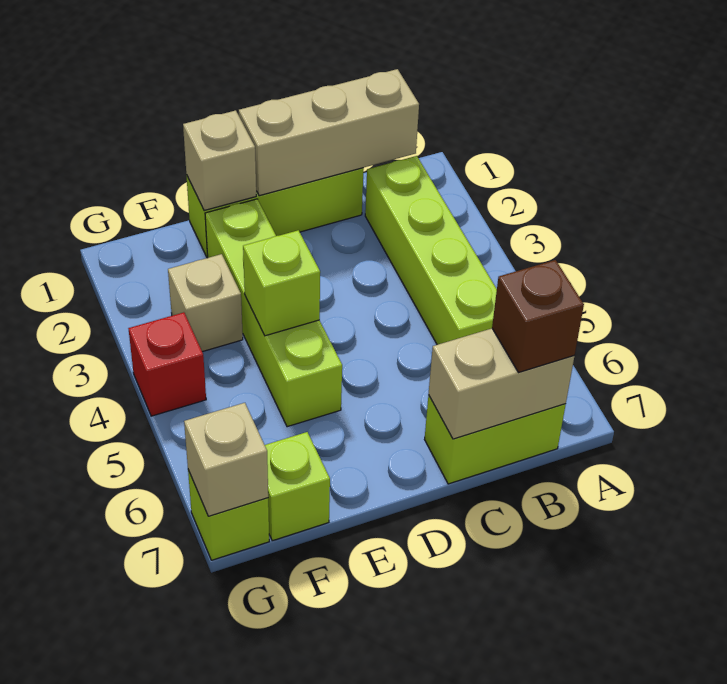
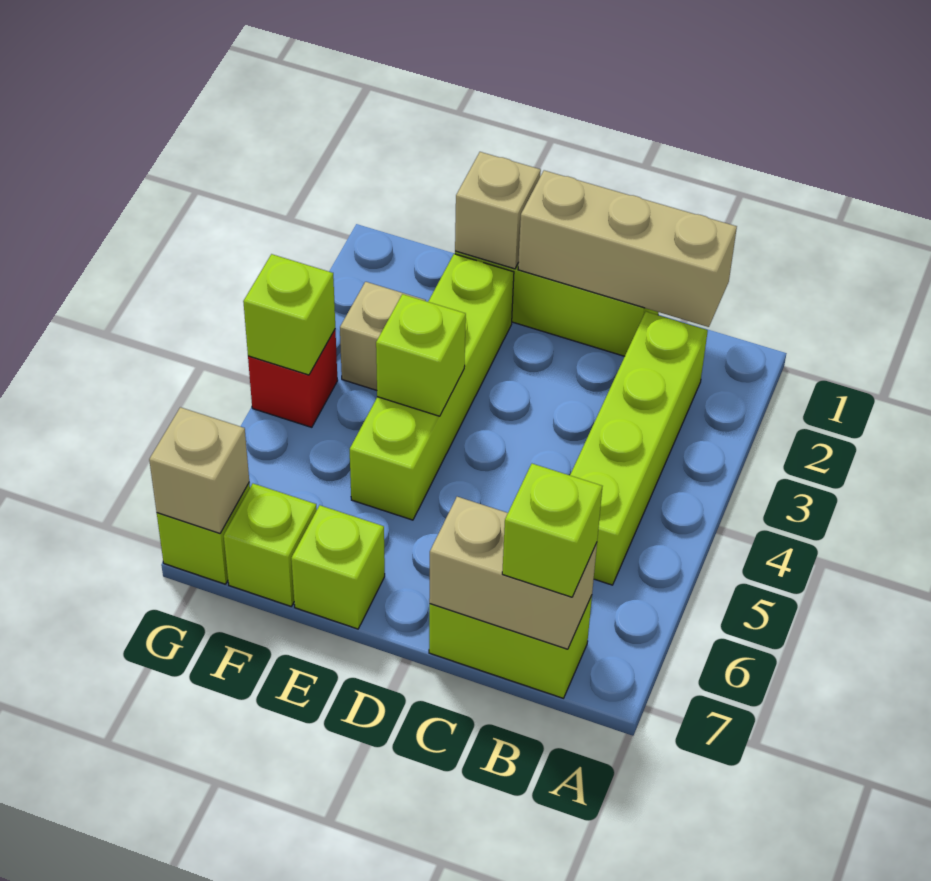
brown brick B7 level 3 -> lime brick B7 level 3
none -> lime brick E7 level 1
none -> lime brick G4 level 2

